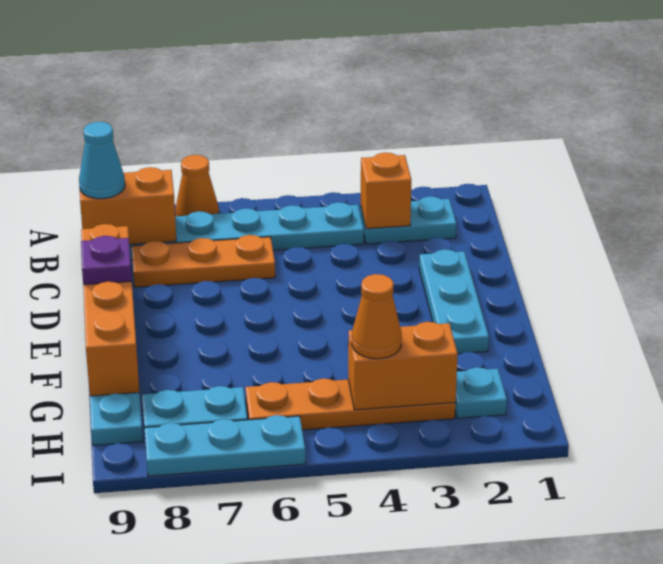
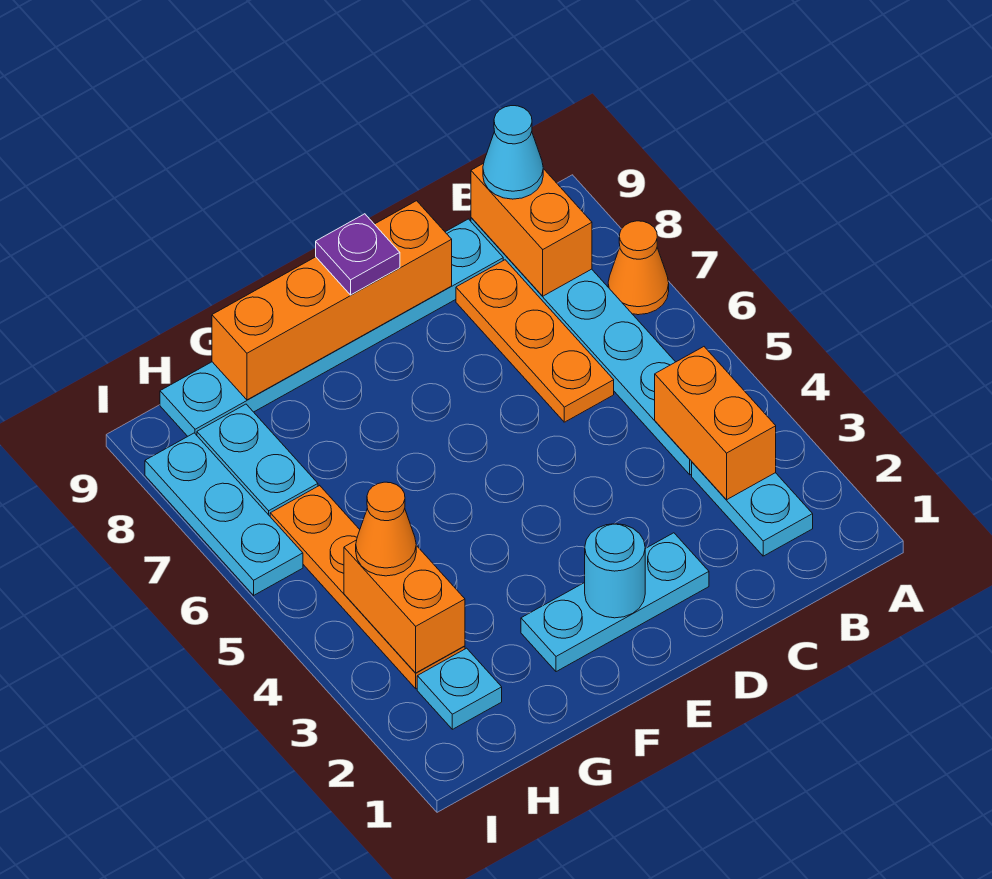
orange brick B3 level 2 -> orange brick B3:B4 level 2
none -> cyan round brick E2 level 2

